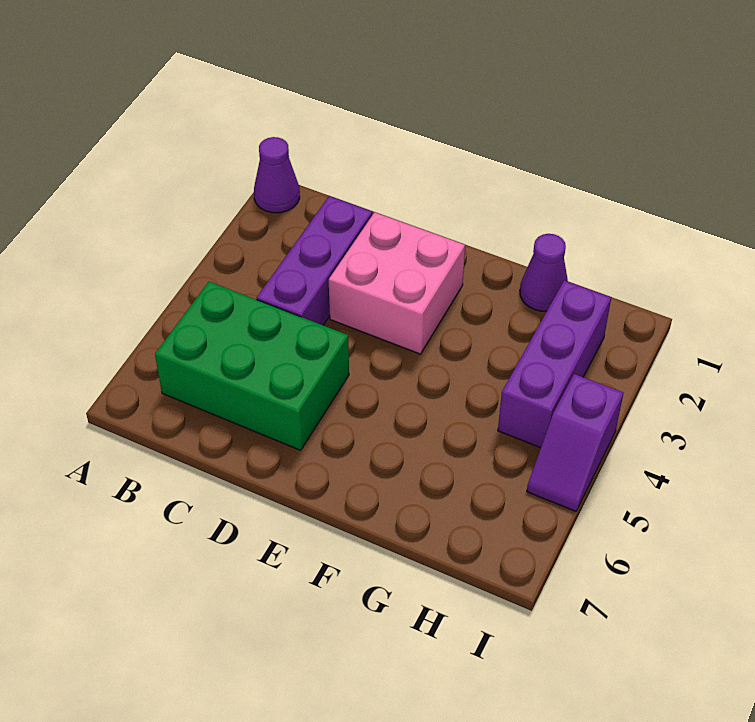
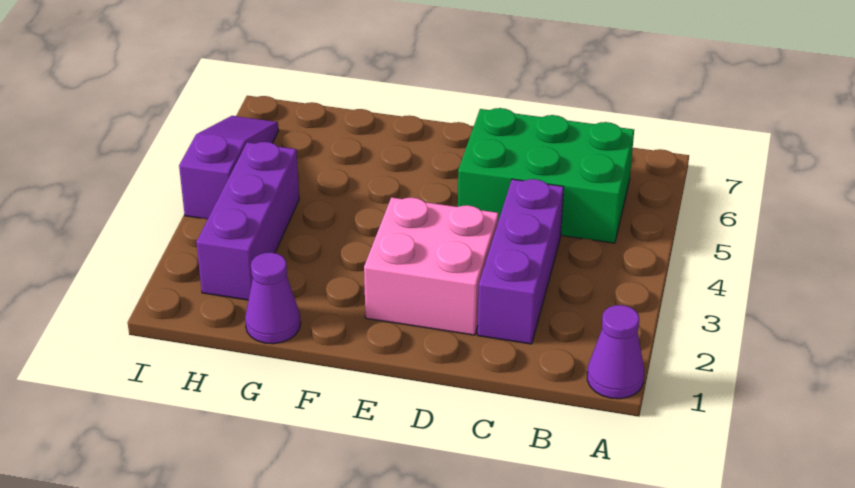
purple slope I4:I5 level 1 top 4 -> purple slope I4:I6 level 1 top 4

